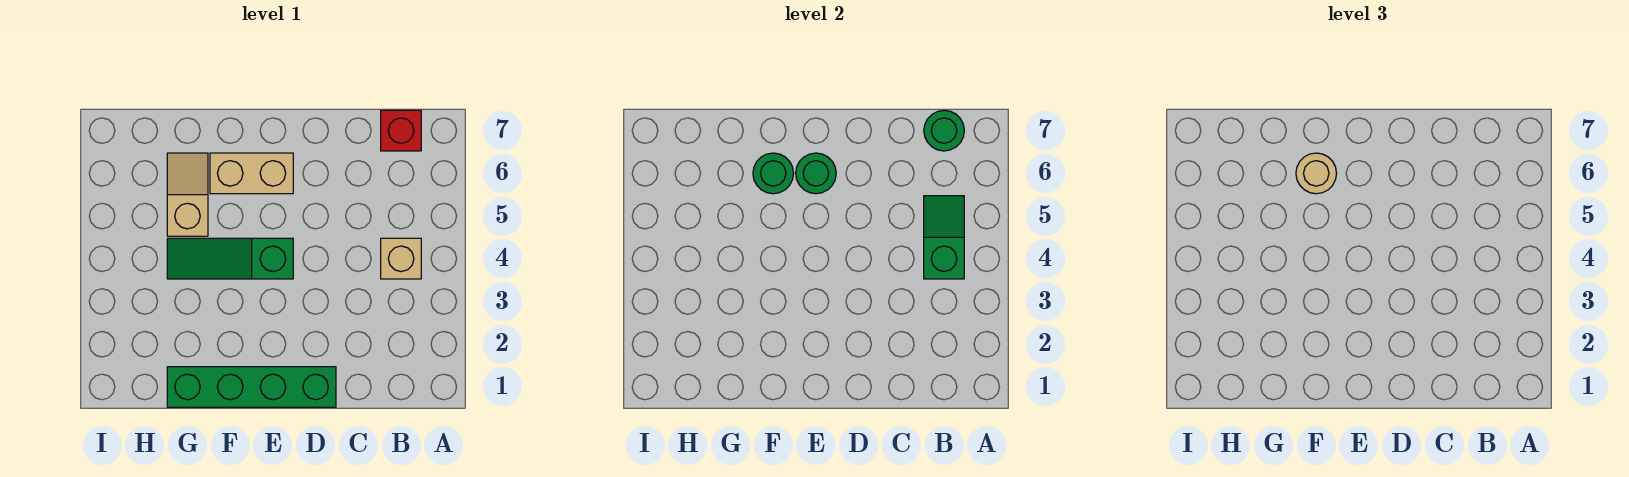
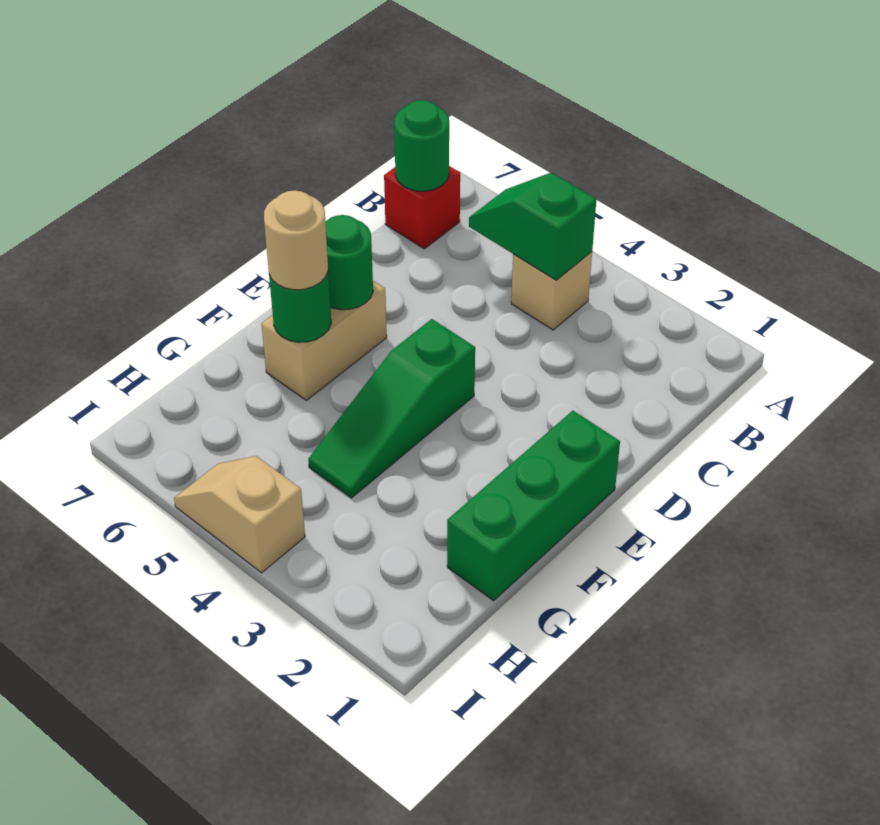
green brick D1:G1 level 1 -> green brick E1:G1 level 1
tan slope G5:G6 level 1 top 5 -> tan slope I4:I5 level 1 top 4

